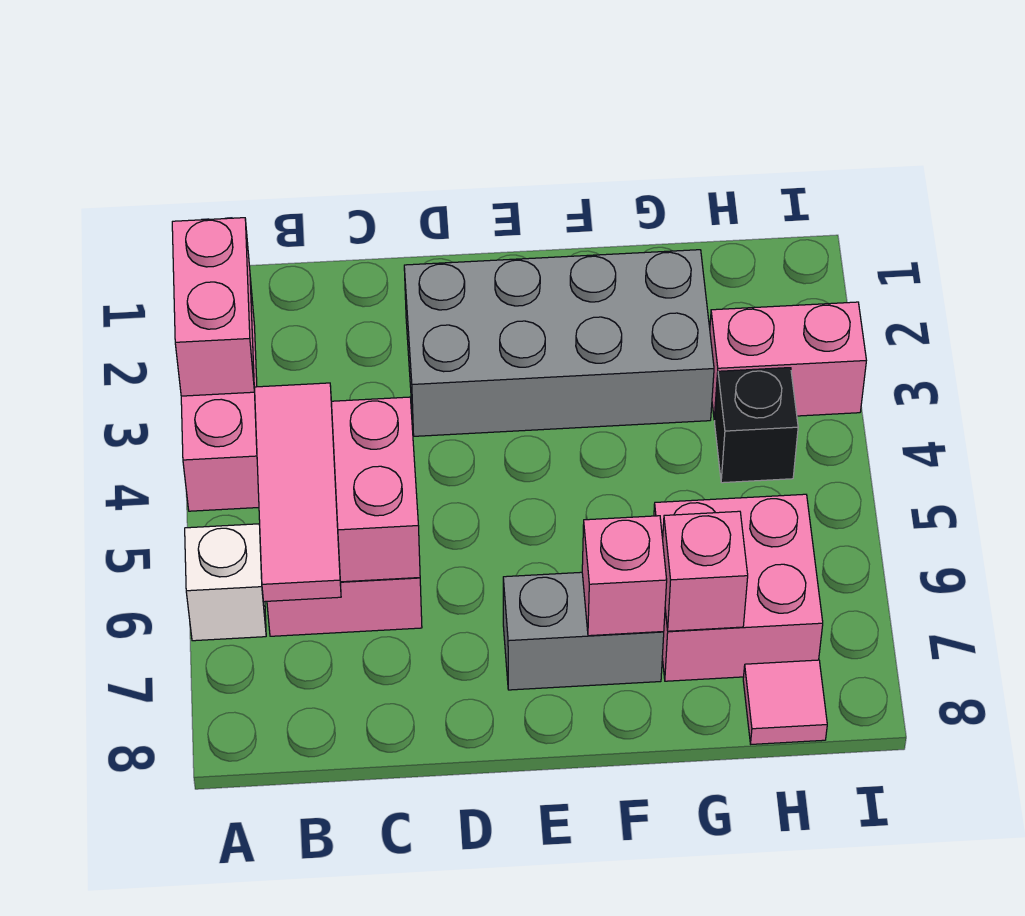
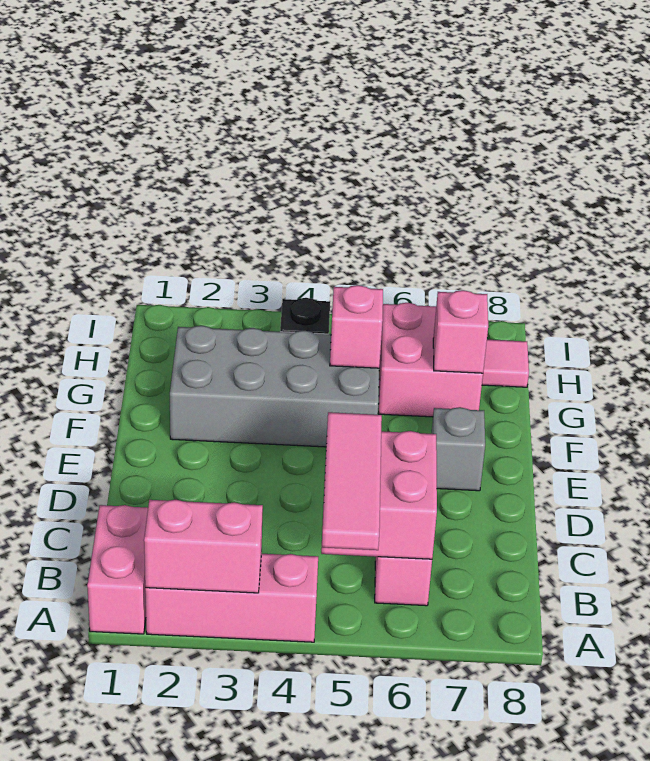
white brick A6 level 1 -> none
pink tile B5:B7 level 3 -> pink tile A5:C5 level 3
grey brick D2:G3 level 1 -> grey brick F2:G5 level 1
grey brick E7:F7 level 1 -> grey brick E7 level 1
pink brick F7 level 2 -> pink brick G5 level 2
pink brick H3:I3 level 1 -> pink brick A1:B1 level 1

